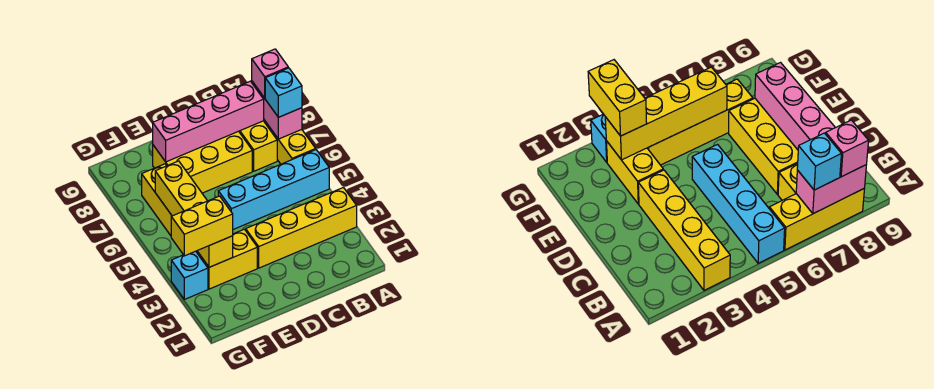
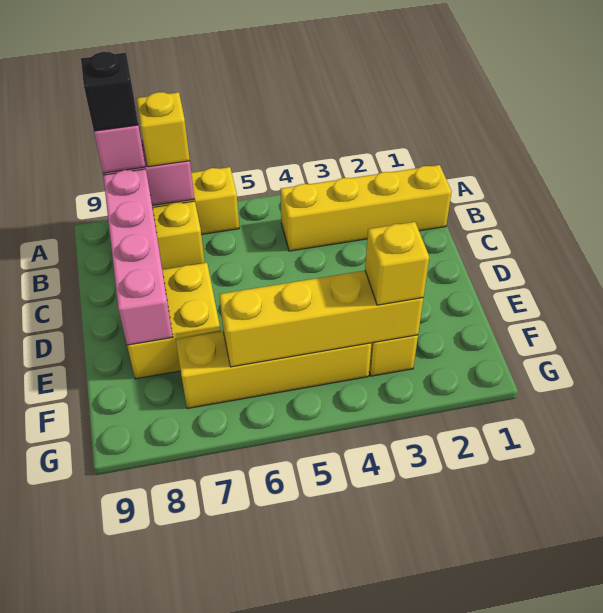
yellow brick A3:D3 level 1 -> yellow brick B1:B4 level 1
cyan brick A5:D5 level 1 -> none
cyan brick A7 level 3 -> yellow brick A7 level 3
none -> black brick A8 level 4
yellow brick C7:E8 level 1 -> yellow brick D7:E8 level 1
yellow brick F3:G3 level 3 -> yellow brick F3 level 3
cyan brick G3 level 1 -> none

